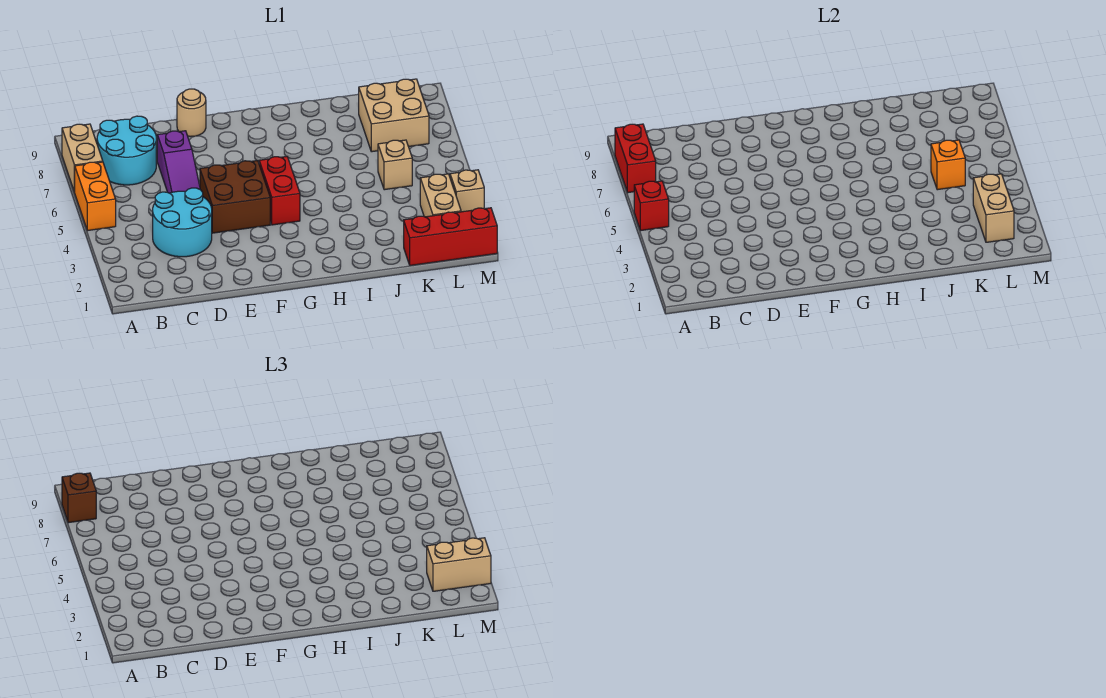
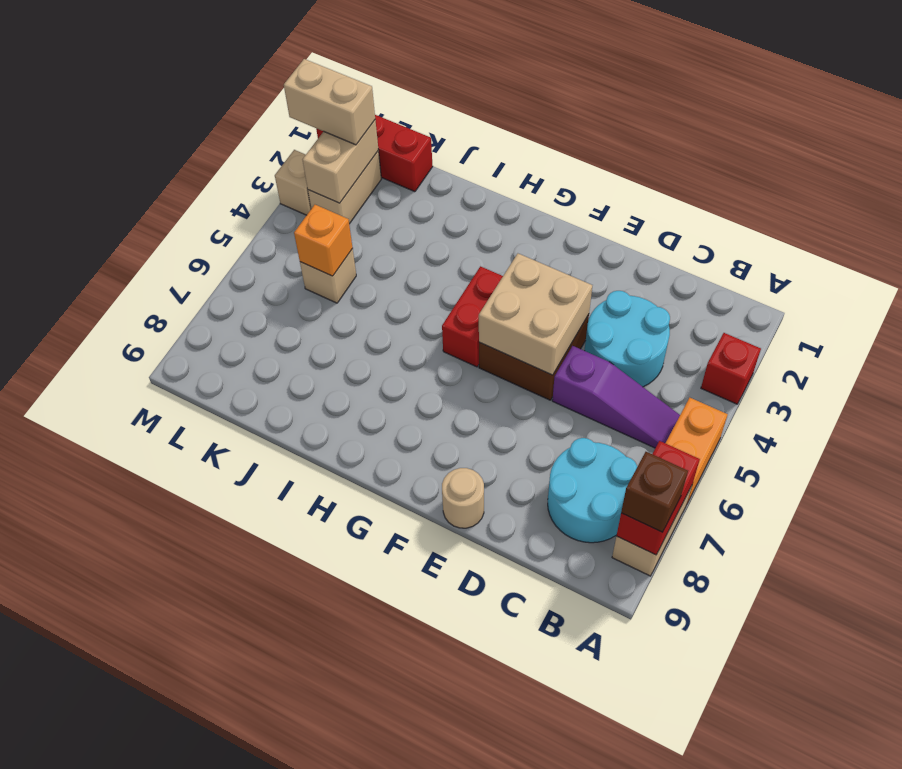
red brick A5 level 2 -> red brick A3 level 1
purple slope D5:D7 level 1 top 7 -> purple slope B5:D5 level 1 top D
tan brick K7:L8 level 1 -> tan brick E4:F5 level 2

